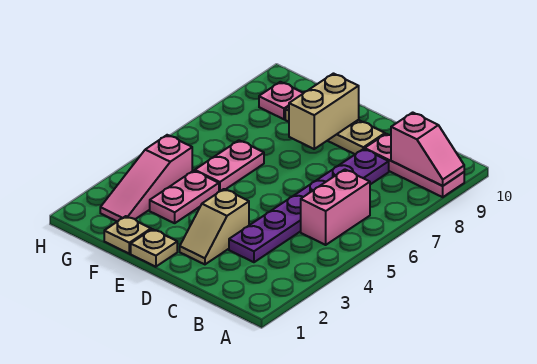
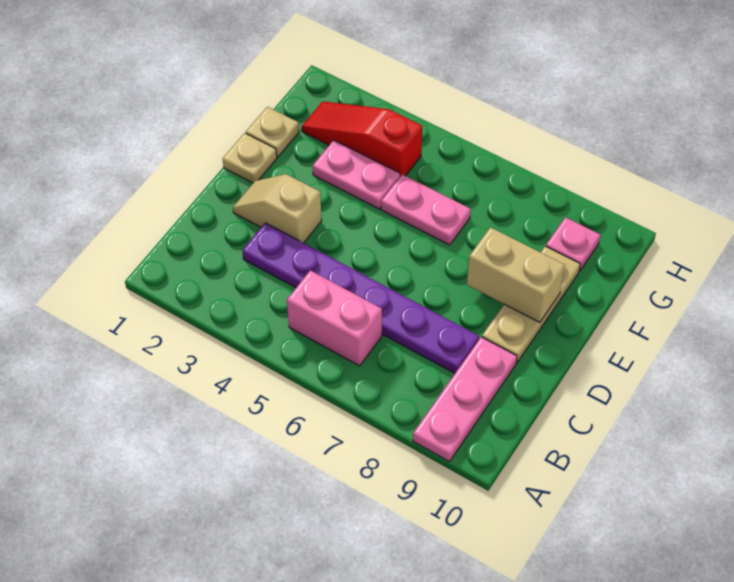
pink slope A9:B9 level 2 top B -> none
pink slope G2:G4 level 1 top 4 -> red slope G2:G4 level 1 top 4

